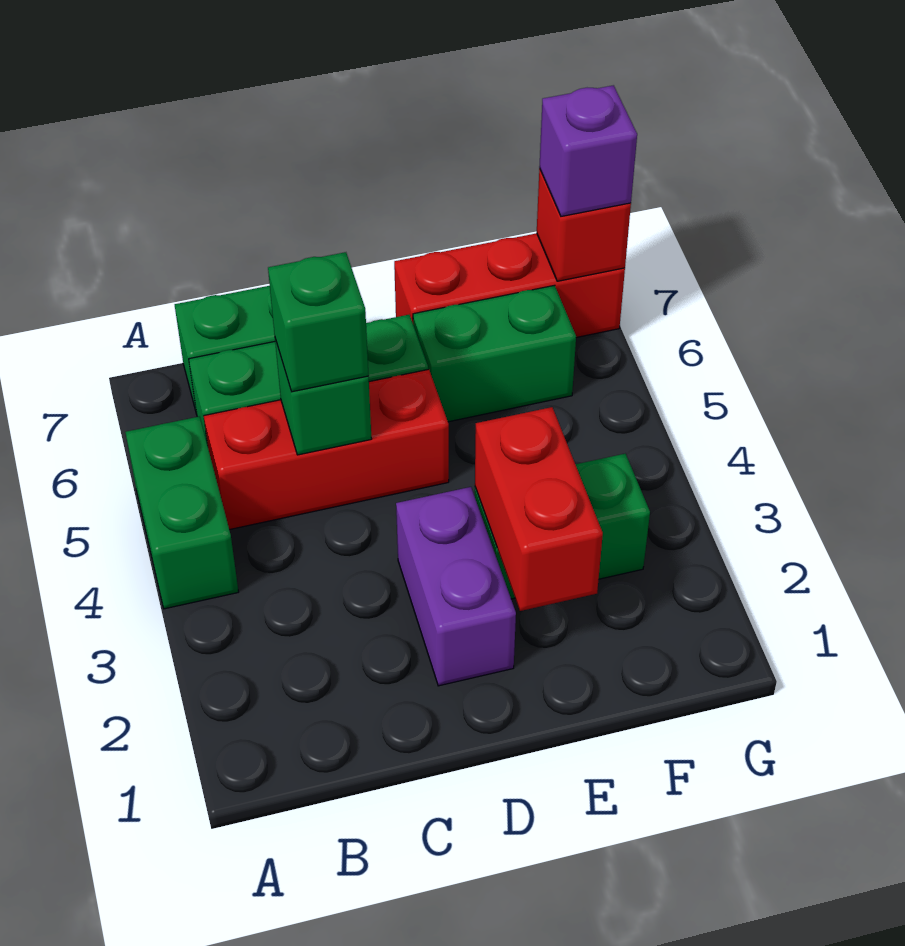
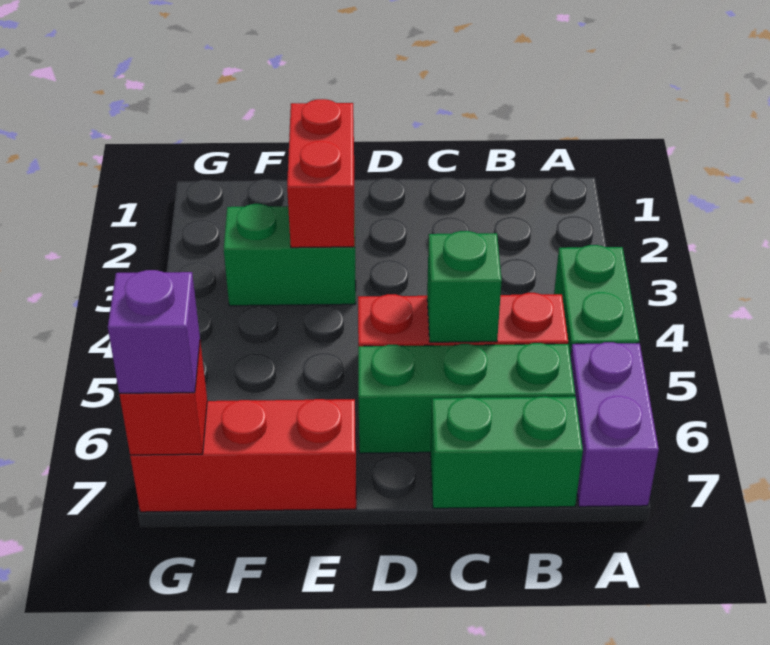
green brick C5 level 3 -> none
purple brick D2:D3 level 1 -> purple brick A6:A7 level 1
green brick E6:F6 level 1 -> none

